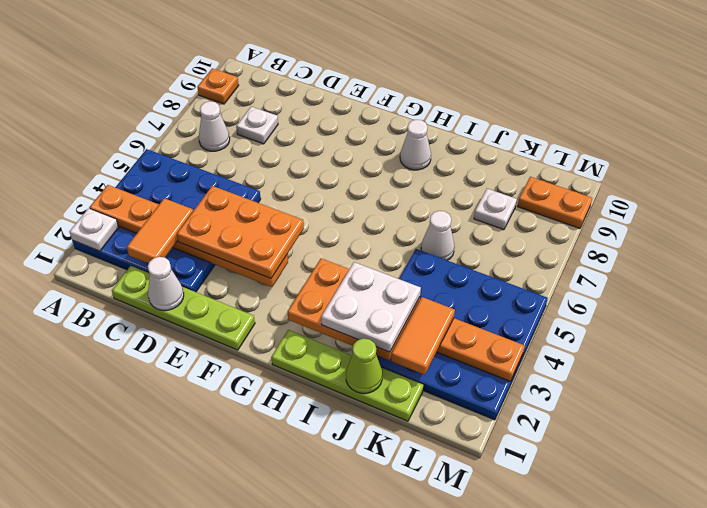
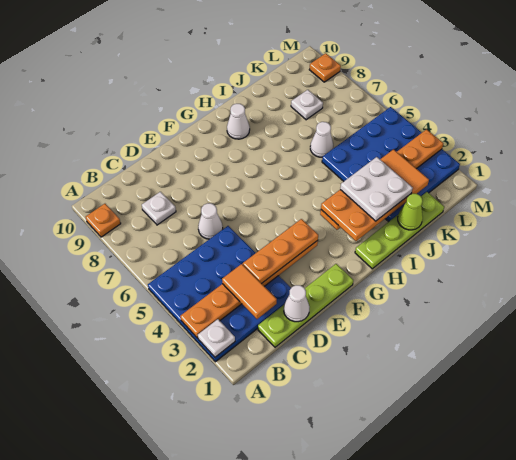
white cone B7 level 1 -> white cone D6 level 1
orange plate D3:F4 level 3 -> orange plate D3:F3 level 3
orange plate L9:M9 level 1 -> orange plate M9 level 1

